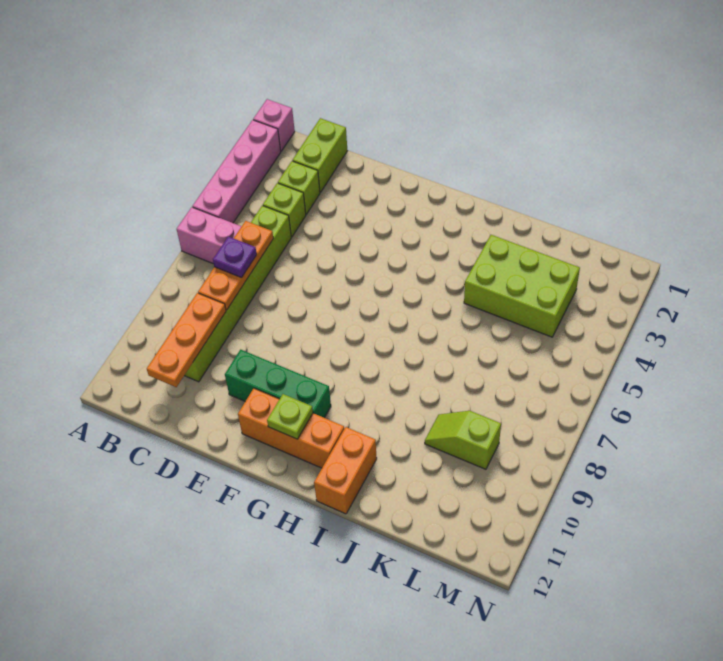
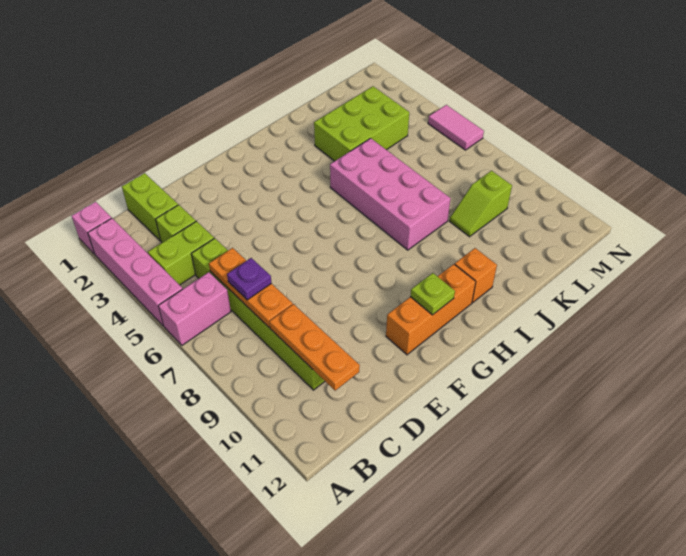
lime brick C4 level 1 -> lime brick B4:C4 level 1
green brick E10:G10 level 1 -> none
none -> pink brick I5:J8 level 1
orange brick I11:I12 level 1 -> orange brick I11 level 1
none -> pink tile N5:N6 level 1

